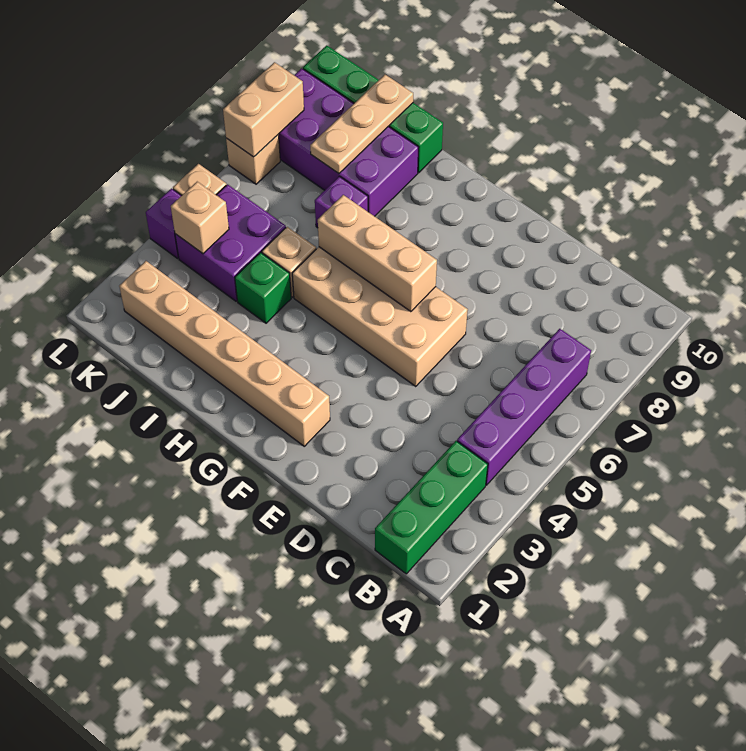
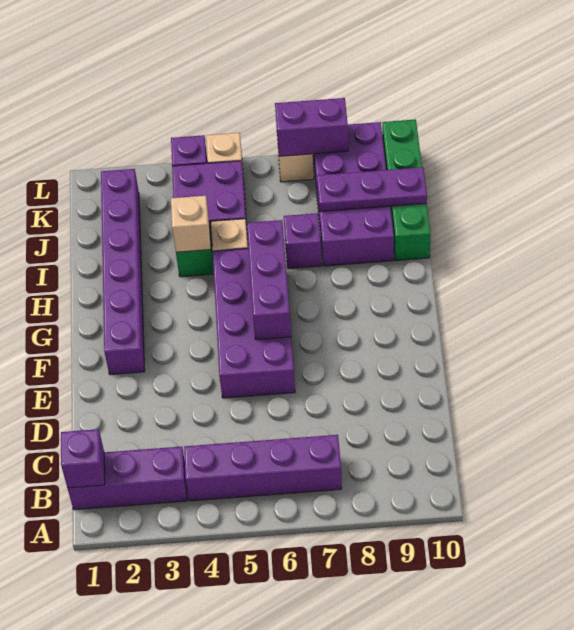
green brick B1:B3 level 1 -> purple brick B1:B3 level 1
none -> purple brick B1 level 2
tan brick E5:H6 level 1 -> purple brick E5:H6 level 1
tan brick F2:K2 level 1 -> purple brick F2:K2 level 1
tan brick F6:H6 level 2 -> purple brick F6:H6 level 2
tan plate J8:J10 level 2 -> purple plate J8:J10 level 2
tan brick K4 level 2 -> tan brick I4 level 2
tan brick L7:L8 level 2 -> purple brick L7:L8 level 2

